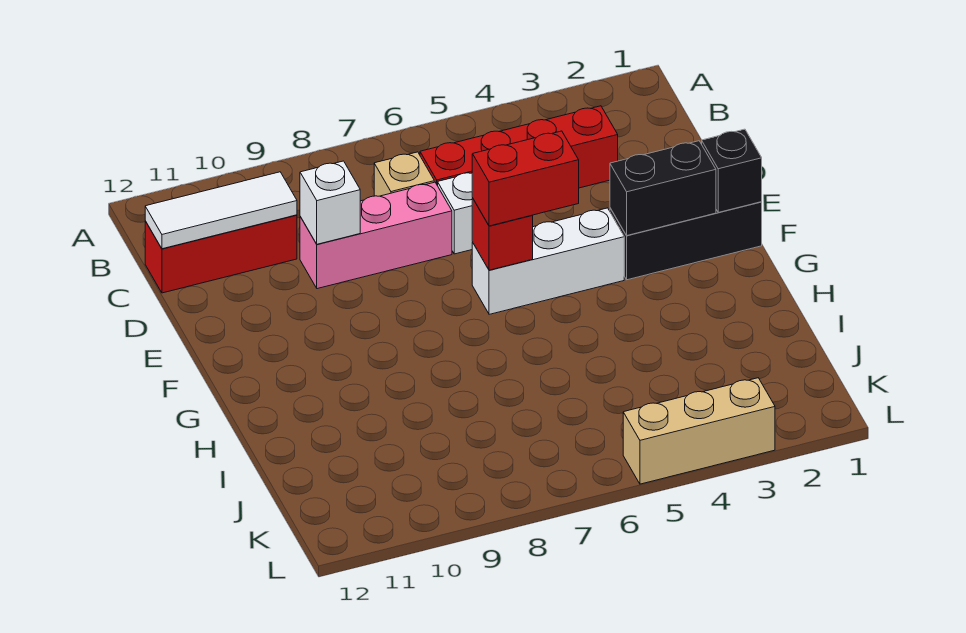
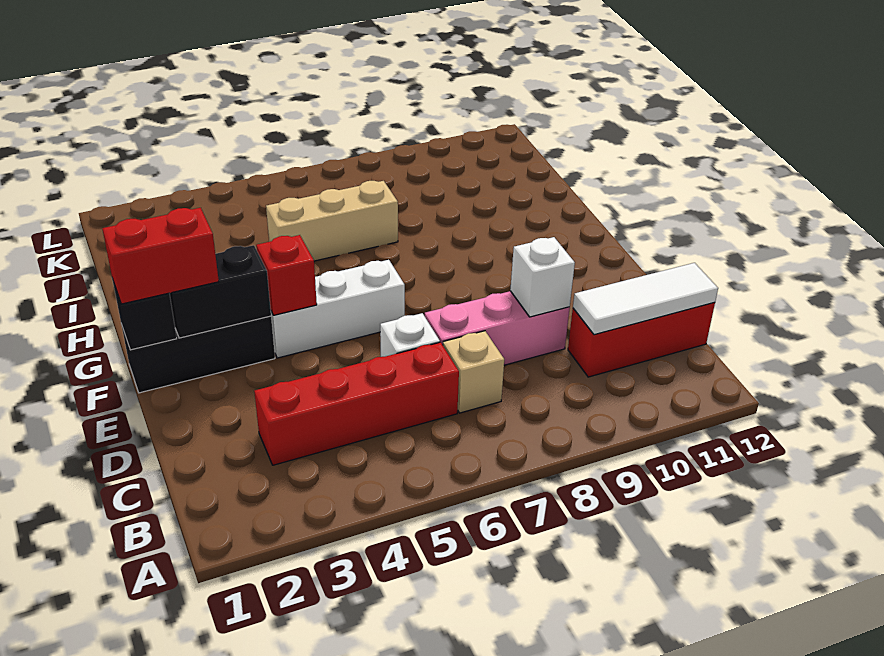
red brick F5:F6 level 3 -> red brick F1:F2 level 3
red brick F6 level 2 -> red brick F4 level 2
tan brick L3:L5 level 1 -> tan brick I5:I7 level 1

